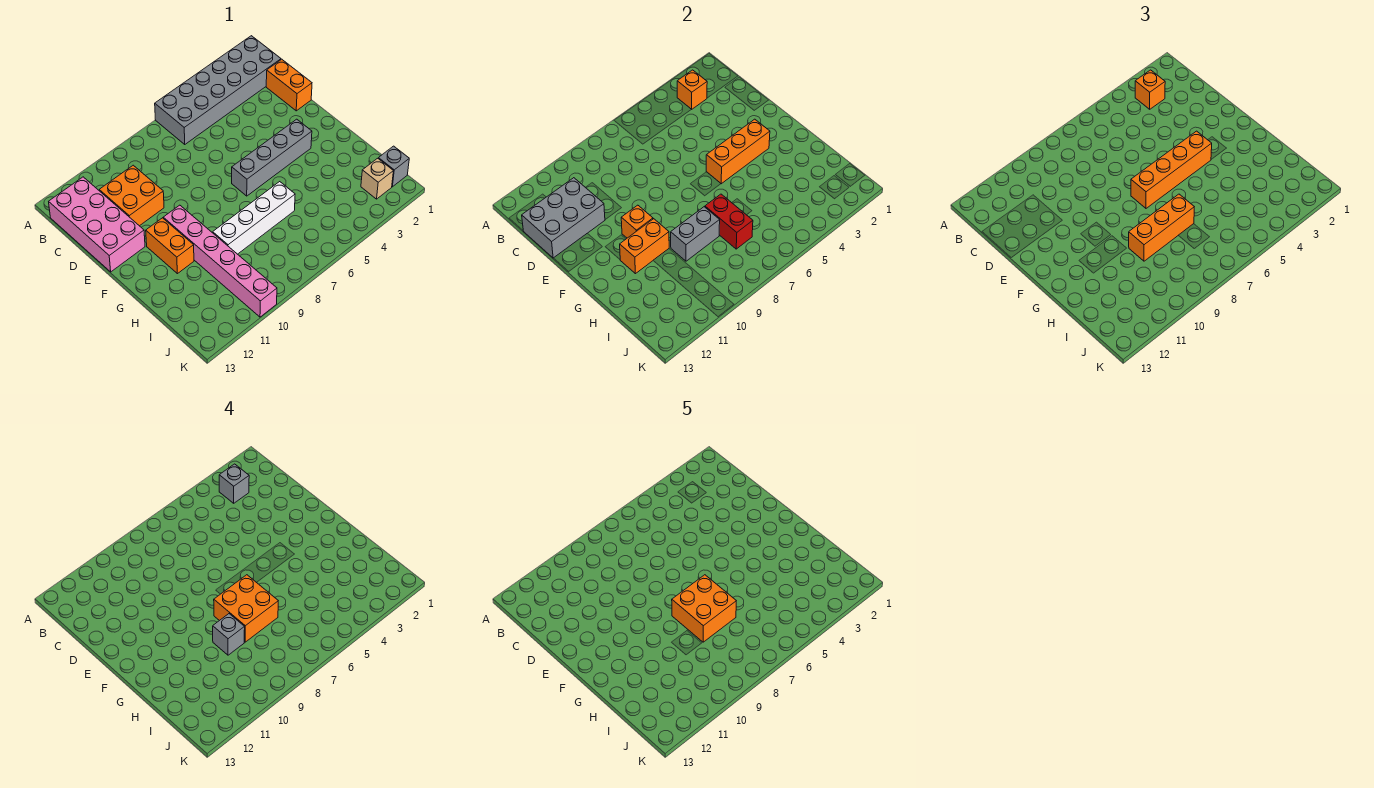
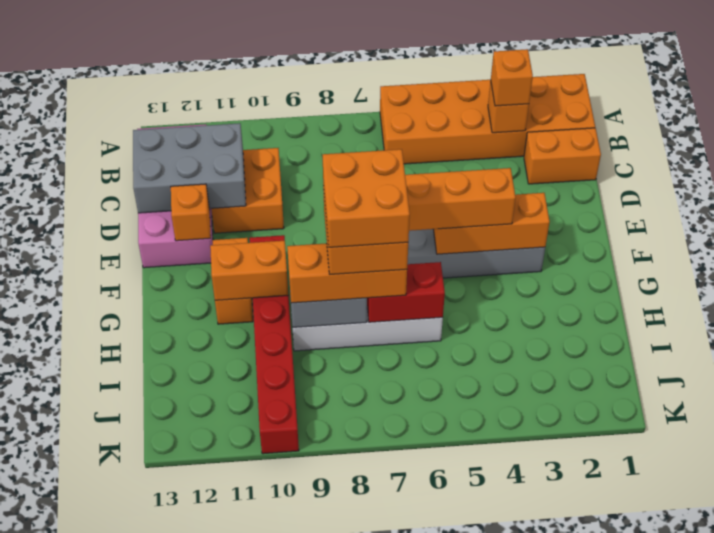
grey brick A1:B6 level 1 -> orange brick A1:B6 level 1
grey brick B3 level 4 -> none
orange brick C1:D1 level 1 -> orange brick C1:C2 level 1
pink brick F10:K10 level 1 -> red brick F10:K10 level 1
orange brick F10 level 2 -> orange brick E12 level 2
red brick H7:I7 level 2 -> red brick H6:H7 level 2
grey brick H9 level 4 -> none
grey brick J1 level 1 -> none
tan brick J2 level 1 -> none

